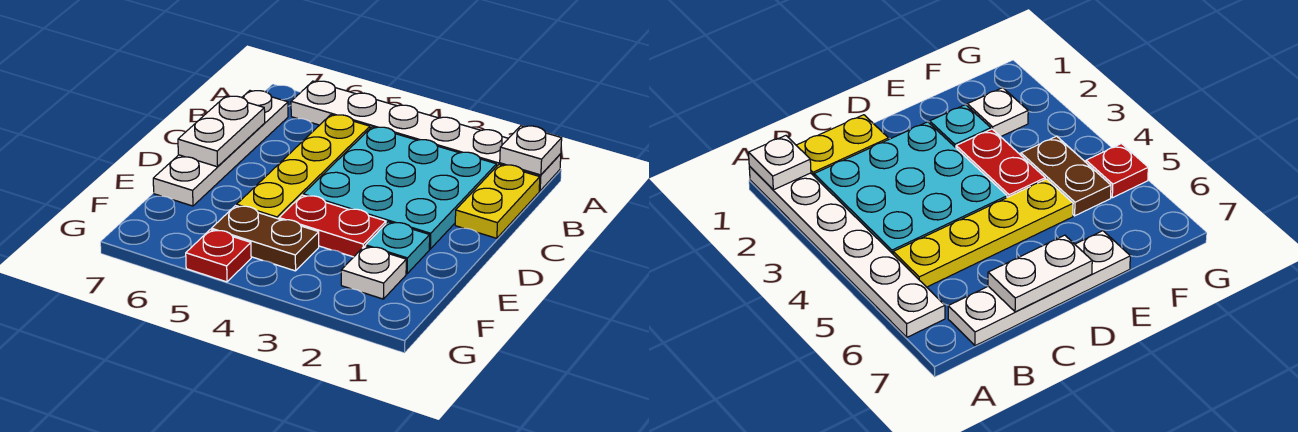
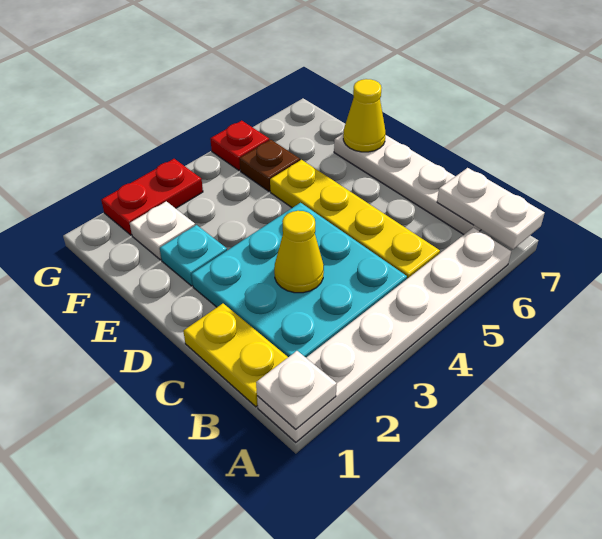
none -> yellow cone C3 level 2
white plate C7:D7 level 2 -> white plate A7:B7 level 2
red plate E3:E4 level 1 -> red plate G2:G3 level 1
none -> yellow cone E7 level 2
brown plate F4:F5 level 1 -> brown plate F5 level 1

